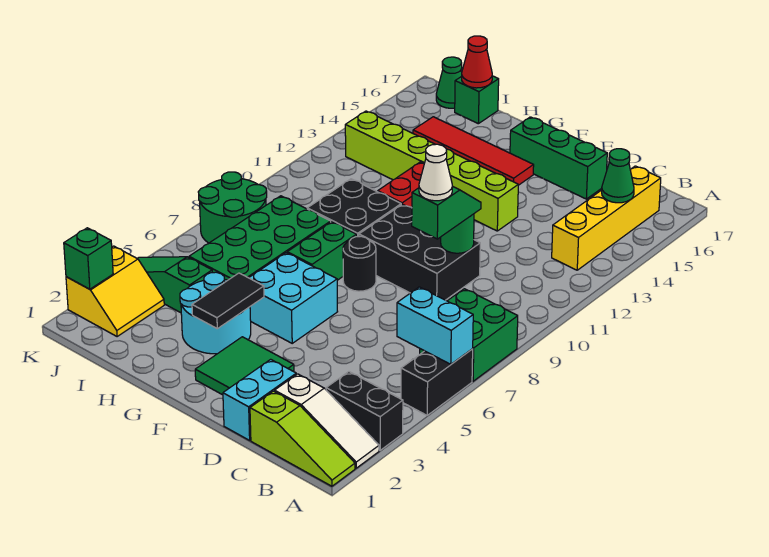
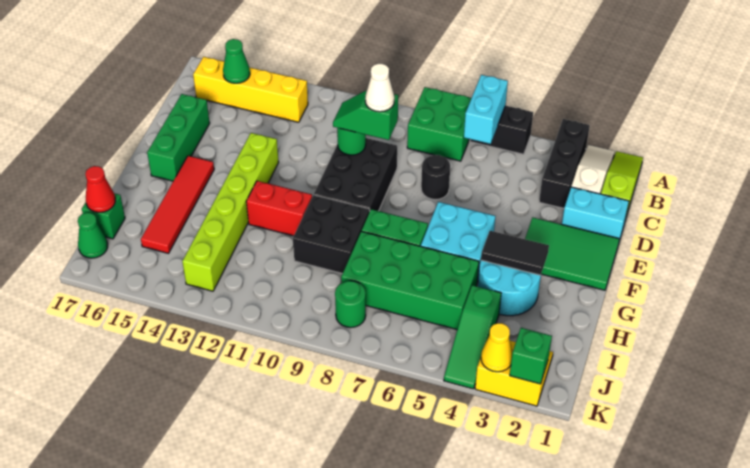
black brick A3:B3 level 1 -> black brick A3:C3 level 1
green tile E2:F3 level 1 -> green tile E1:F3 level 1
black round brick F8 level 1 -> black round brick D7 level 1
green round brick J7:K8 level 1 -> green round brick J8 level 1
none -> yellow cone K3 level 2

